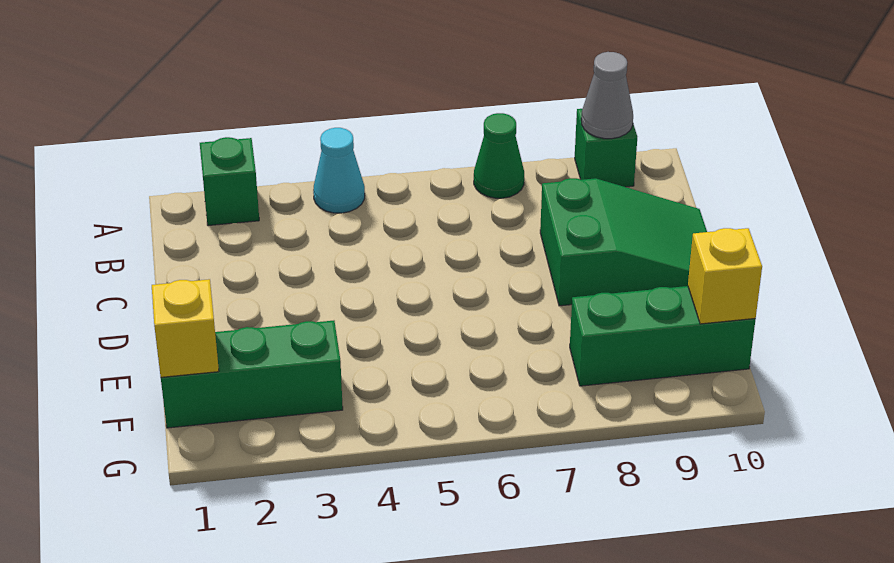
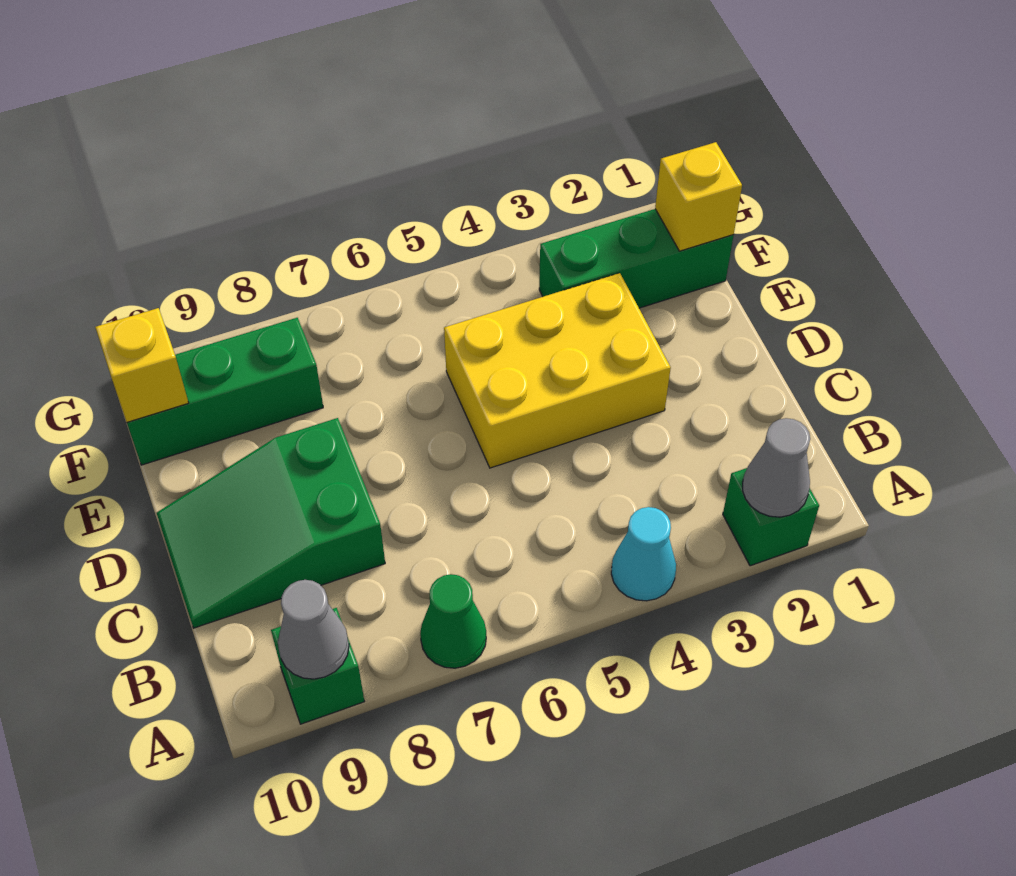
none -> grey cone A2 level 2
none -> yellow brick D3:E5 level 1

